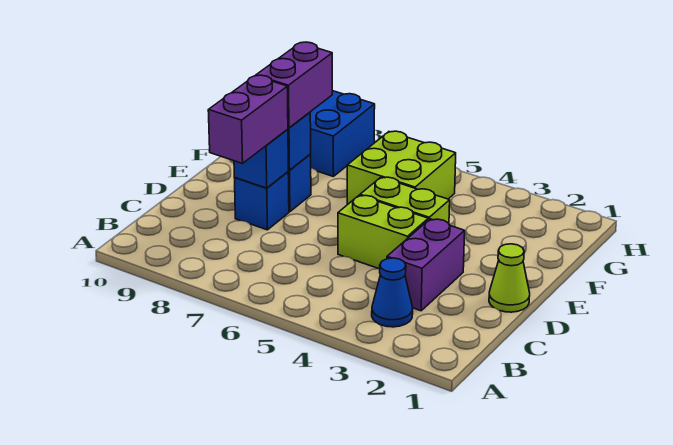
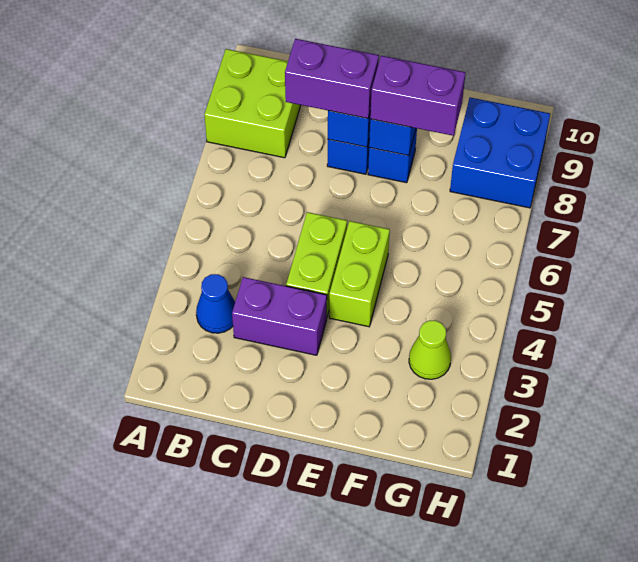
lime cone D1 level 1 -> lime cone G3 level 1
lime brick F5:G6 level 1 -> lime brick A8:B9 level 1

